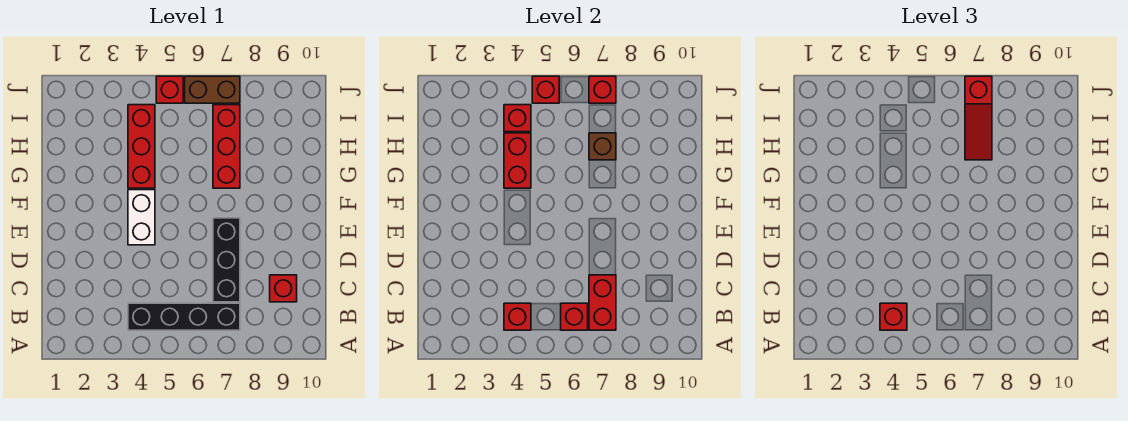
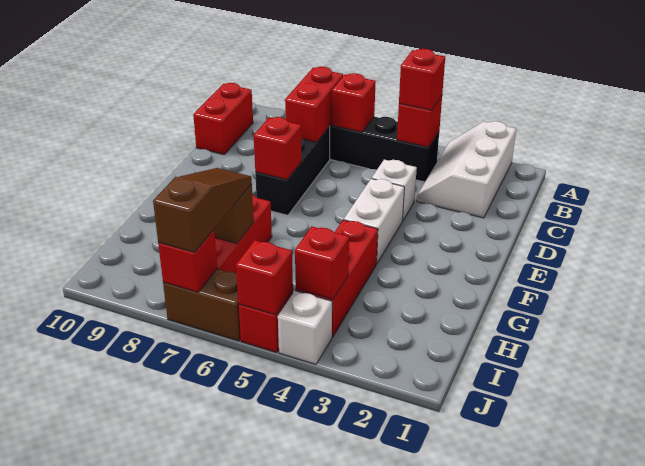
none -> white slope A2:C3 level 1 top 2
red brick C9 level 1 -> red brick E7 level 2
none -> white brick D4 level 1
red brick G4:H4 level 2 -> red brick B10:C10 level 1
red slope H7:J7 level 3 top J -> brown slope H7:J7 level 3 top J
none -> white brick J4 level 1

